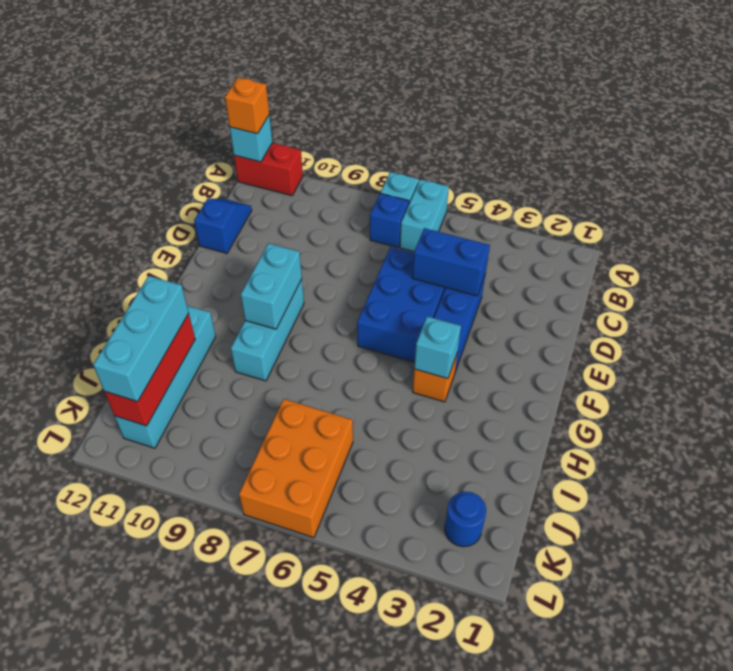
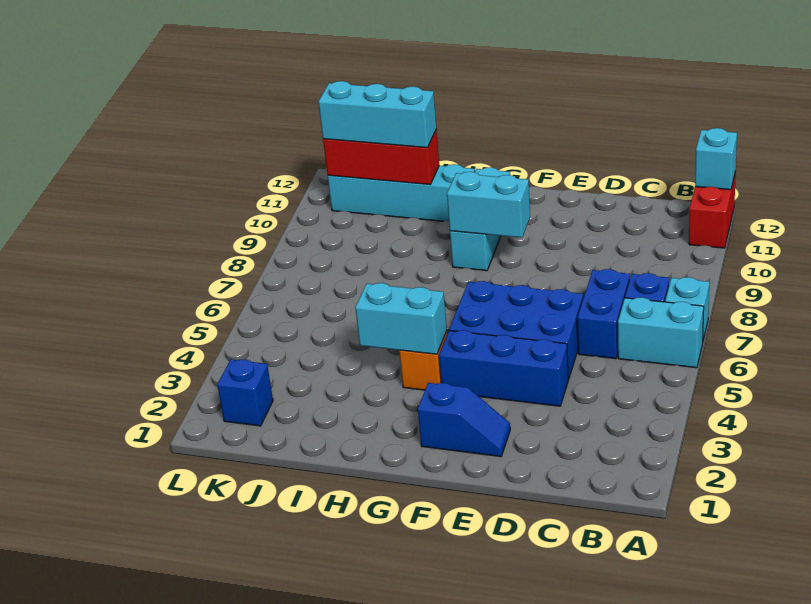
orange brick A12 level 3 -> none
blue slope C12:D12 level 1 top D -> blue slope E2:F2 level 1 top F
blue brick D4:D5 level 2 -> blue brick C6:C7 level 1
cyan brick F9:H9 level 1 -> cyan brick G9:G11 level 1
cyan brick G4 level 2 -> cyan brick G4:H4 level 2
orange brick J6:L7 level 1 -> none
blue round brick K2 level 1 -> blue brick K2 level 1

